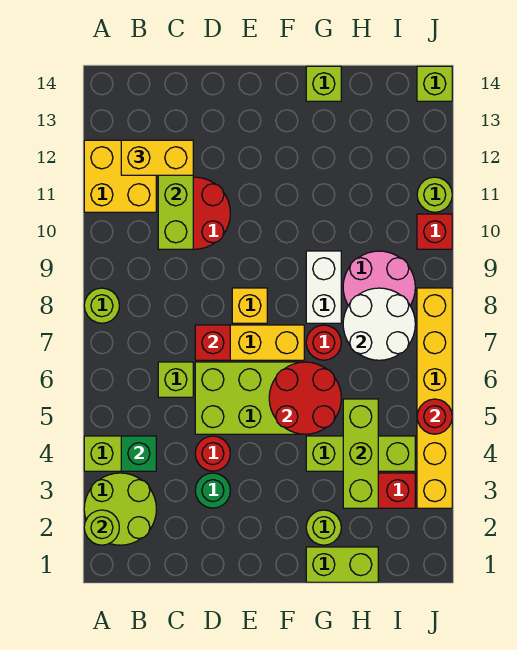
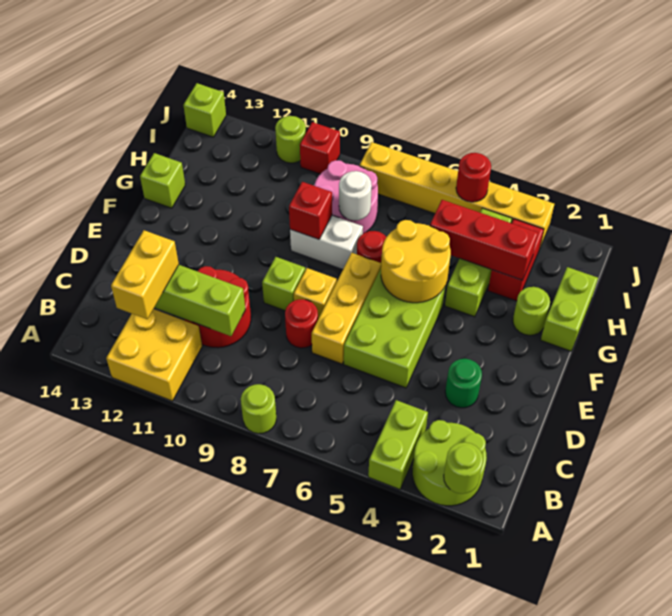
green brick B4 level 2 -> none
lime brick C6 level 1 -> lime brick E9 level 1
red round brick D4 level 1 -> red round brick D8 level 1
red brick D7 level 2 -> red brick G9 level 2
red round brick F5:G6 level 2 -> yellow round brick F5:G6 level 2
lime brick H3:H5 level 2 -> red brick H3:H5 level 2
white round brick H7:I8 level 2 -> white round brick H8 level 2

